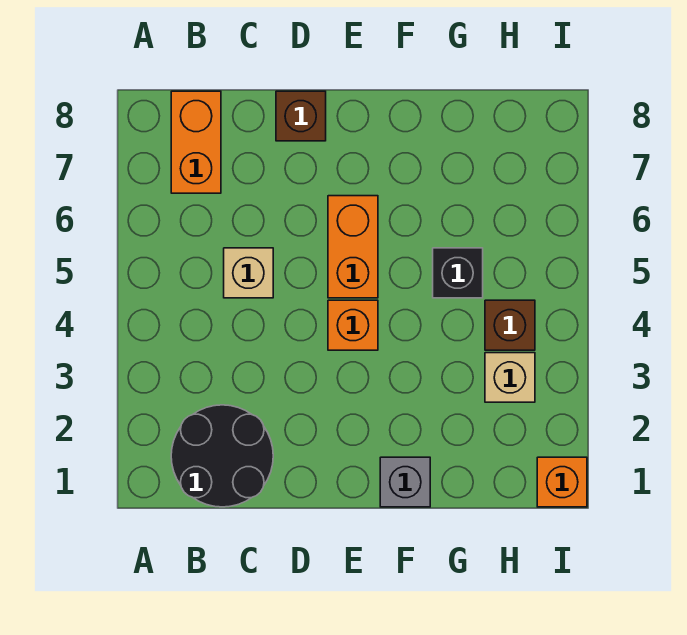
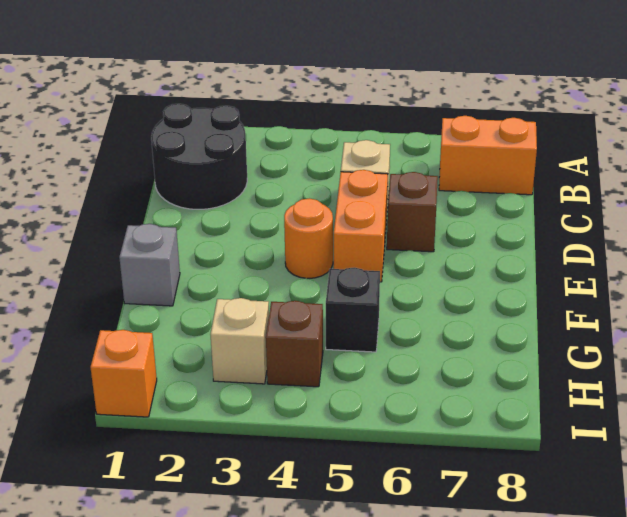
brown brick D8 level 1 -> brown brick D6 level 1
orange brick E4 level 1 -> orange round brick E4 level 1
orange brick E5:E6 level 1 -> orange brick D5:E5 level 1

